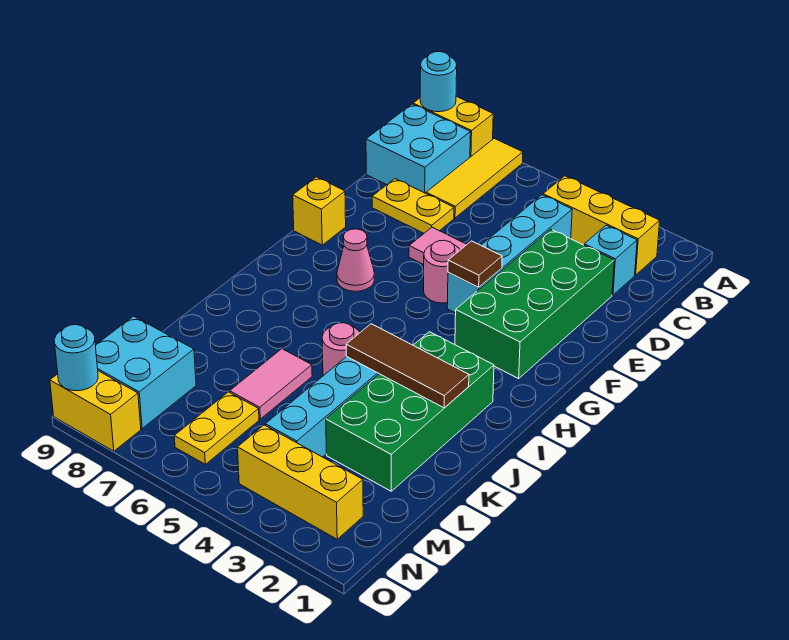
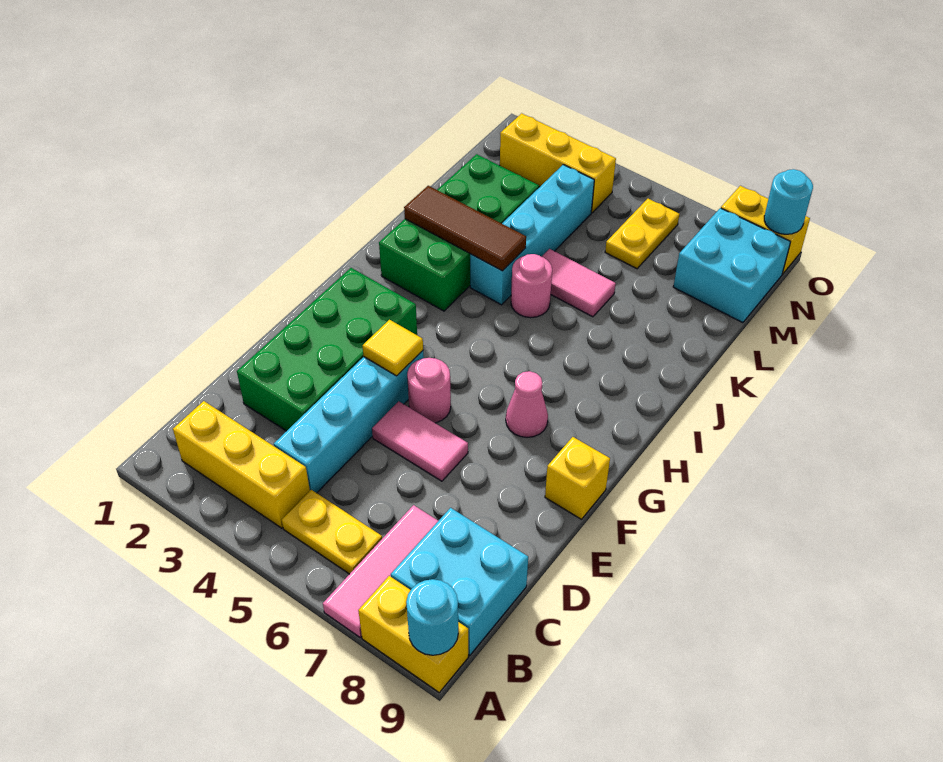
yellow tile A7:C7 level 1 -> pink tile A7:C7 level 1
cyan brick C2 level 1 -> none
yellow plate D7:D8 level 1 -> yellow plate B5:B6 level 1
brown tile F4 level 2 -> yellow tile F4 level 2
pink tile K6:L6 level 1 -> pink tile K5:K6 level 1

